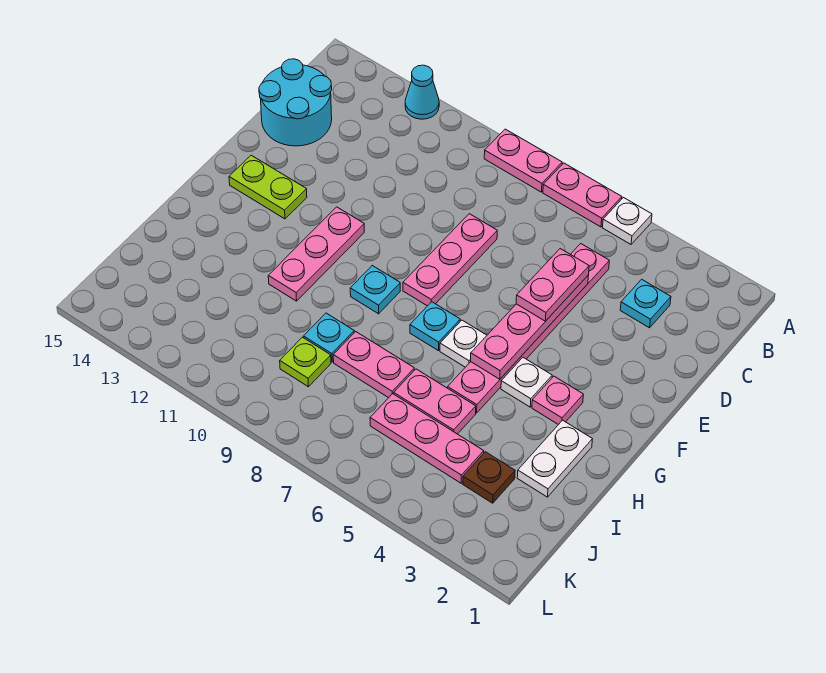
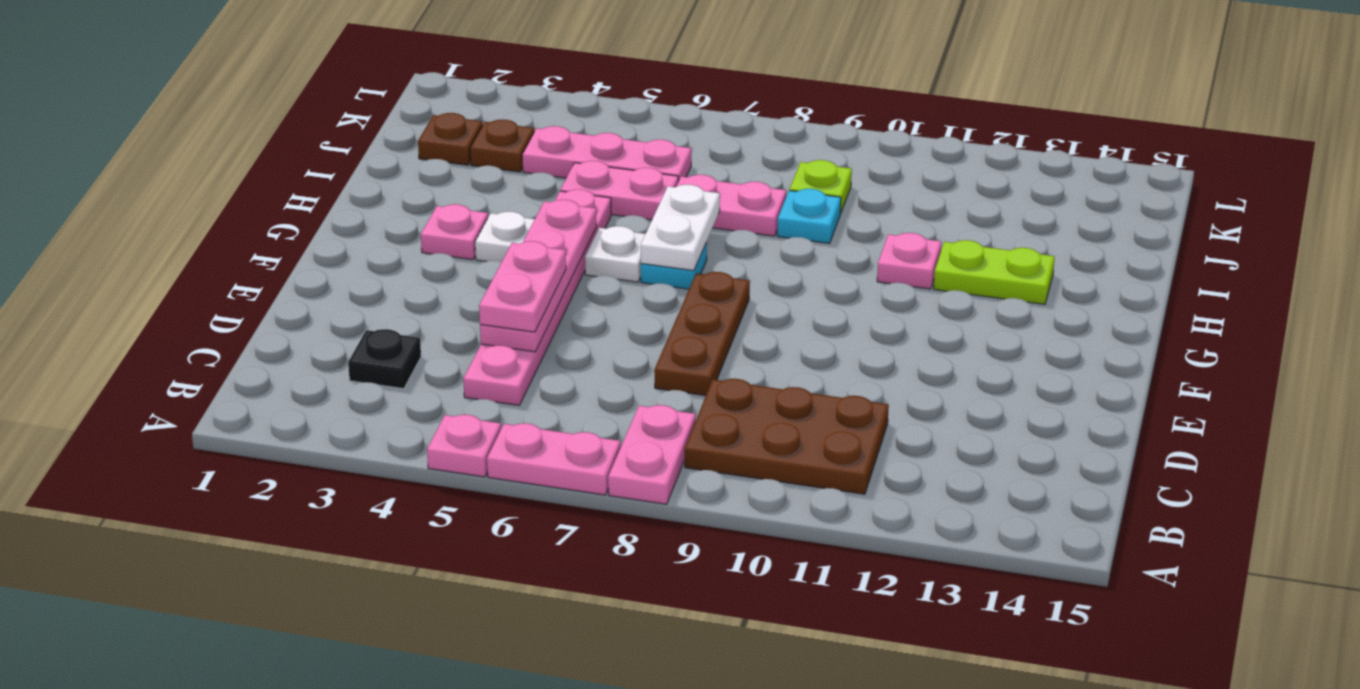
white plate A5 level 1 -> pink plate A5 level 1
pink plate A8:A9 level 1 -> pink plate A8:B8 level 1
cyan cone A12 level 1 -> none
none -> brown plate B9:C11 level 1
cyan plate C3 level 1 -> black plate C3 level 1
cyan round brick C14:D15 level 1 -> none
pink plate D8:F8 level 1 -> brown plate D8:F8 level 1
pink plate F11:H11 level 1 -> pink plate H11 level 1
lime plate F13:F14 level 1 -> lime plate H12:H13 level 1
cyan plate G9 level 1 -> none
white plate H2:I2 level 1 -> white plate G7:H7 level 2
none -> brown plate J2 level 1

